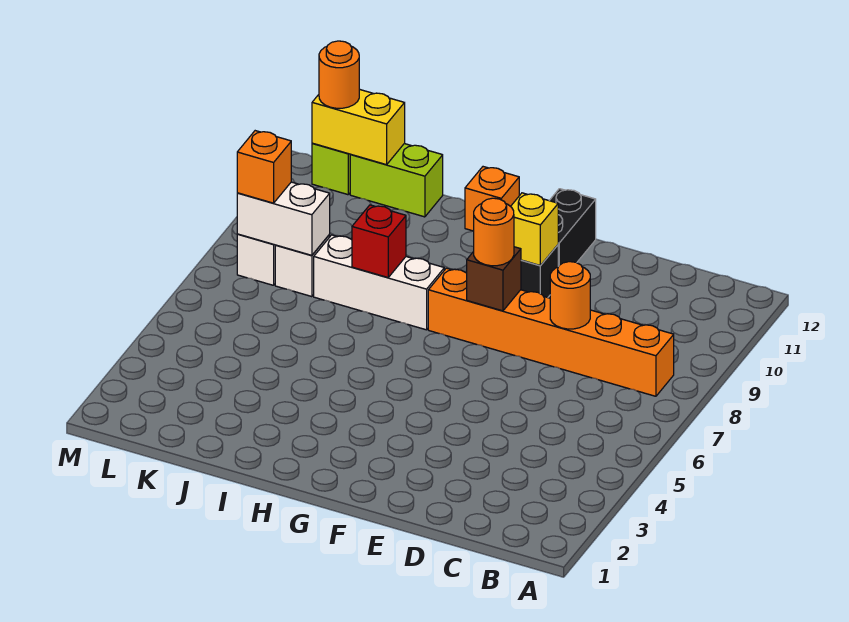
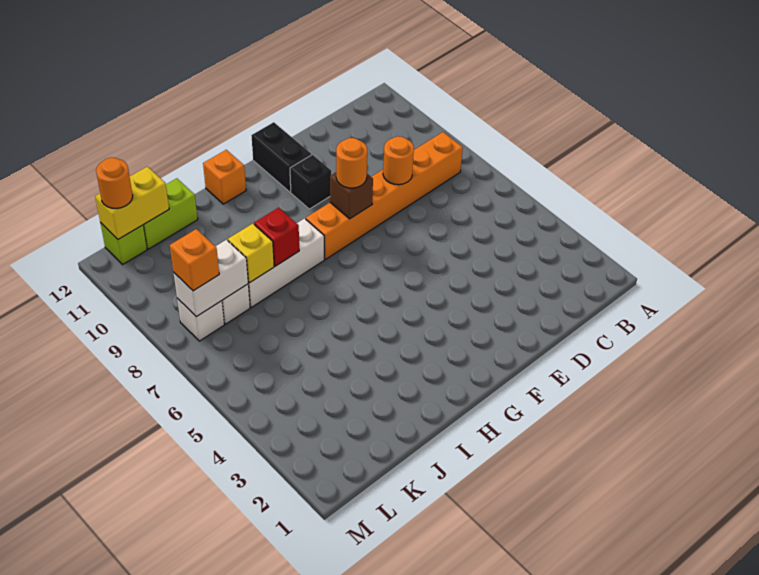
yellow brick F10 level 2 -> yellow brick J8 level 2

